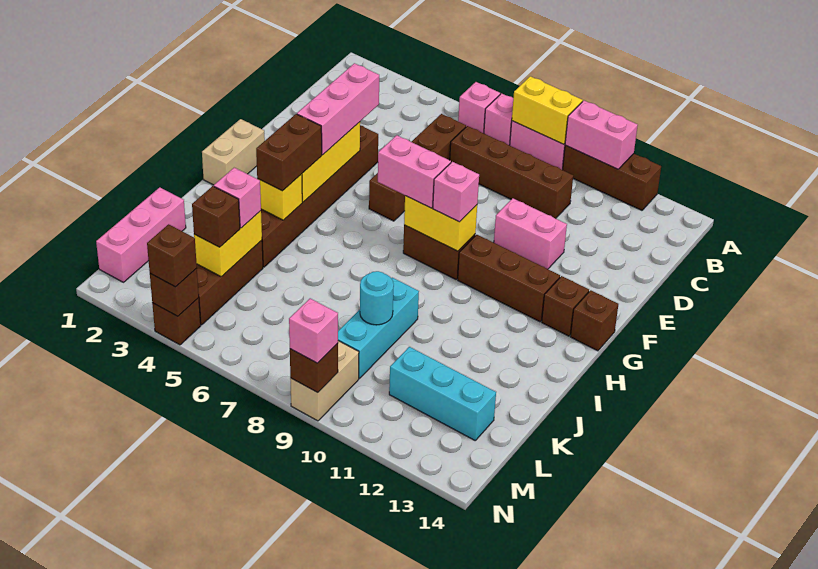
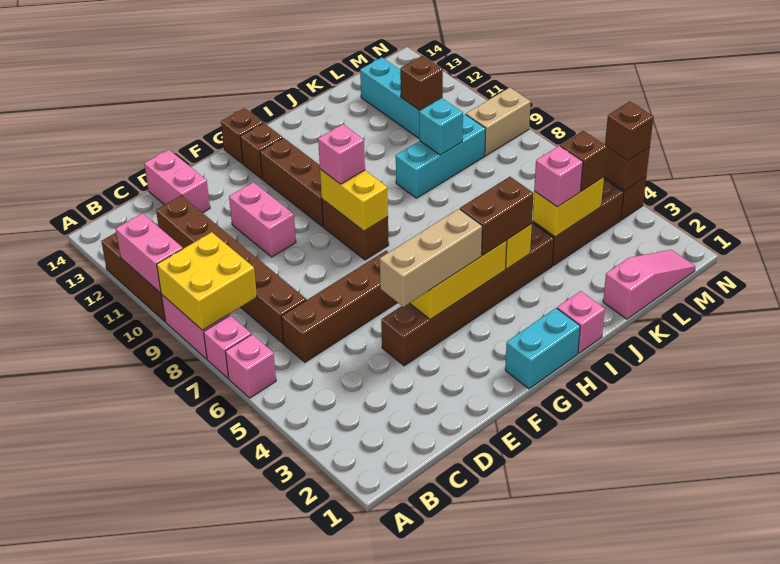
yellow brick A8:A9 level 2 -> yellow brick A8:B9 level 2
brown brick C7:C10 level 1 -> brown brick C7:C12 level 1
pink brick E4:G4 level 3 -> tan brick E4:G4 level 3
tan brick G1:H1 level 1 -> cyan brick G1:H1 level 1
pink brick G7:G8 level 3 -> pink brick D13:D14 level 1
pink brick K1:M1 level 1 -> pink slope K1:M1 level 1 top K
cyan round brick K9 level 2 -> cyan brick K9 level 2
brown brick N9 level 2 -> brown brick L11 level 2
pink brick N9 level 3 -> pink brick I1 level 1

